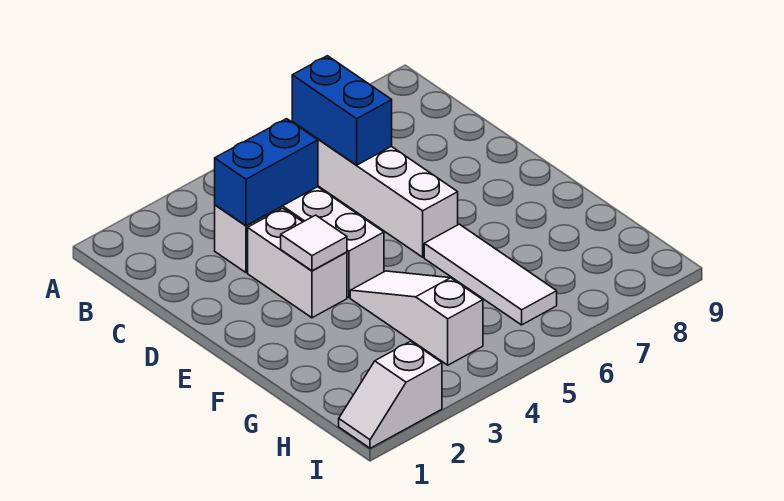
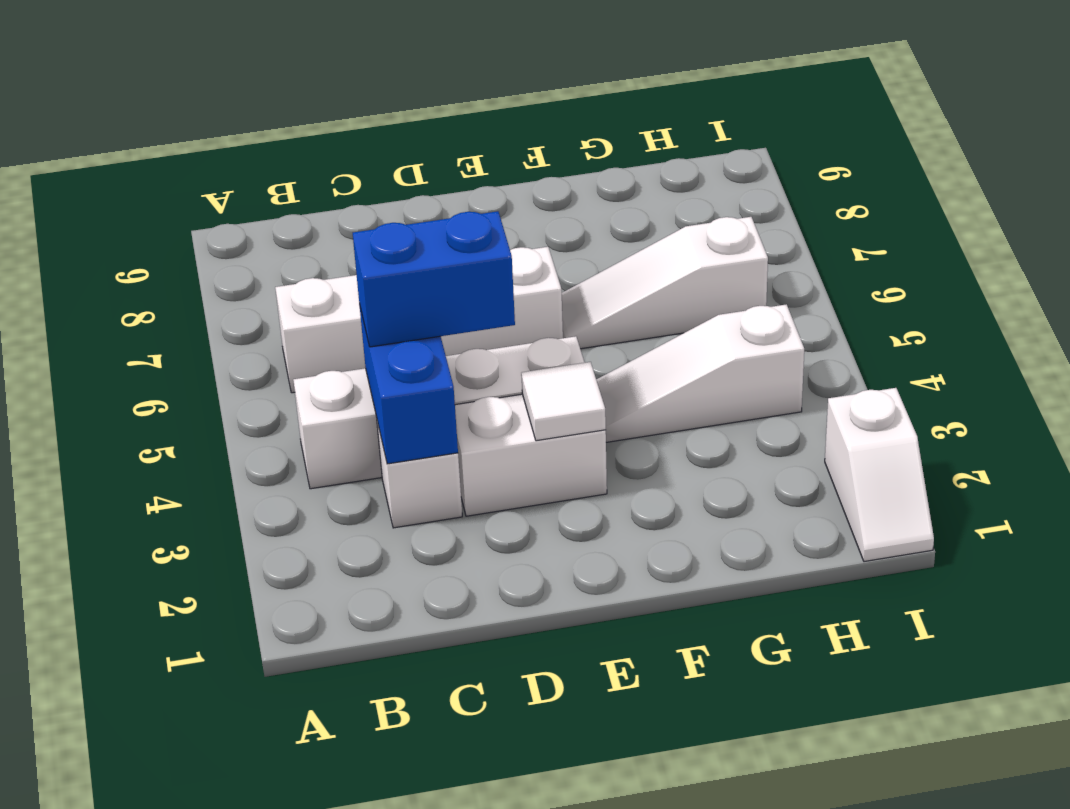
blue brick B6:C6 level 2 -> blue brick C4:D4 level 3
white tile F6:H6 level 1 -> white slope F6:H6 level 1 top H

